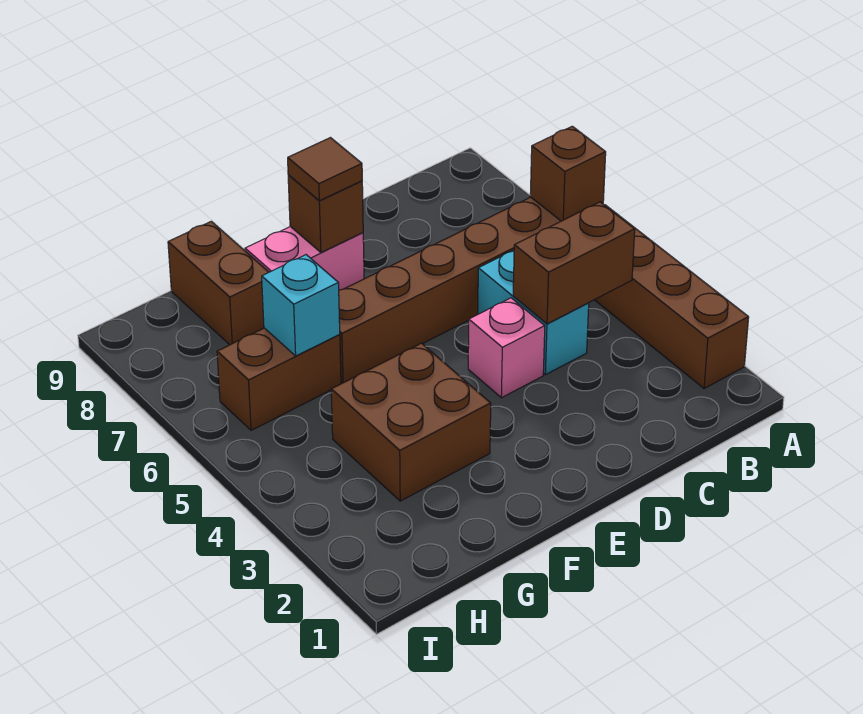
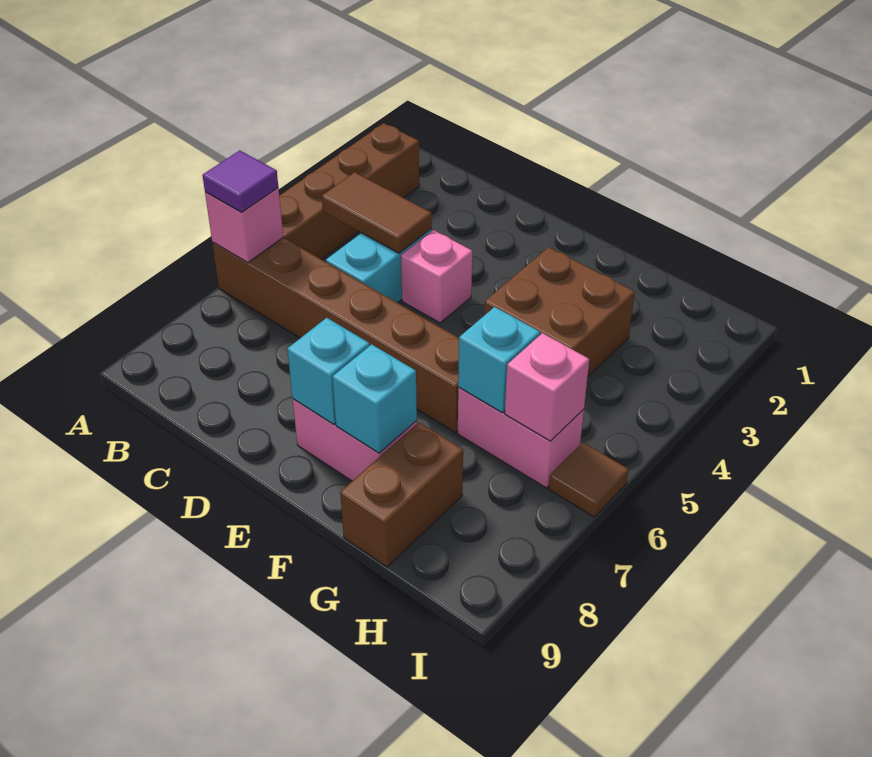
brown brick A6 level 2 -> pink brick A6 level 2
none -> purple tile A6 level 3
brown brick B4:C4 level 2 -> brown tile B4:C4 level 2
brown brick E8 level 2 -> cyan brick E8 level 2
brown tile E8 level 3 -> brown tile I6 level 1
none -> cyan brick F8 level 2
brown brick G6:H6 level 1 -> pink brick G6:H6 level 1
none -> pink brick H6 level 2

